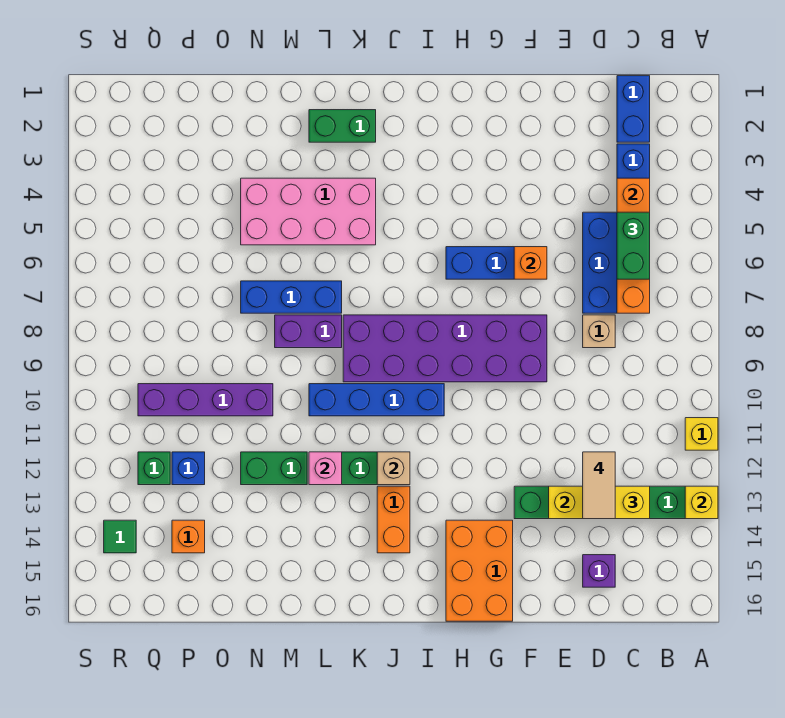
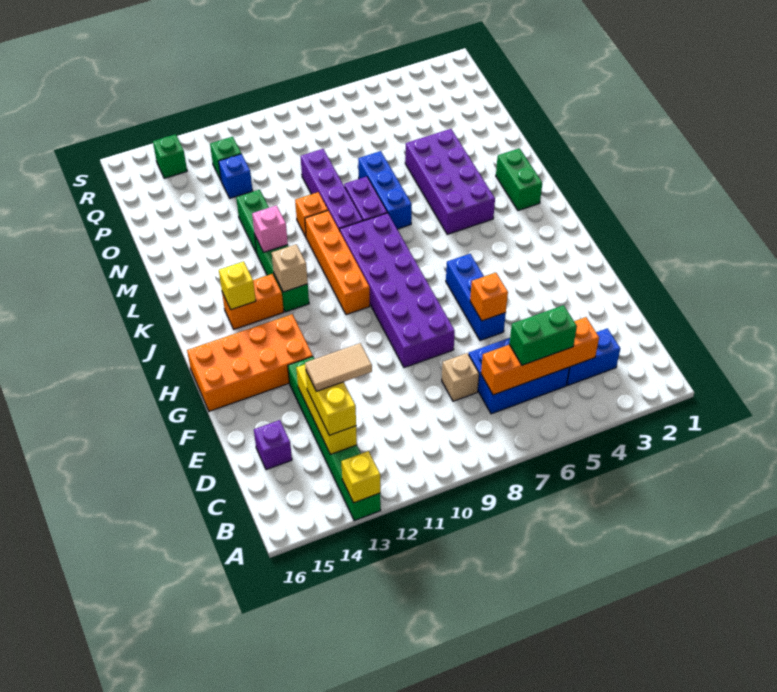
yellow brick A11 level 1 -> yellow brick J14 level 2
blue brick C1:C2 level 1 -> none
orange brick G14:H16 level 1 -> orange brick G13:H16 level 1
blue brick I10:L10 level 1 -> orange brick I10:L10 level 1
pink brick K4:N5 level 1 -> purple brick K4:N5 level 1
purple brick N10:Q10 level 1 -> purple brick L9:O9 level 1
orange brick P14 level 1 -> orange brick M10 level 1
green tile R14 level 1 -> green brick R14 level 1

